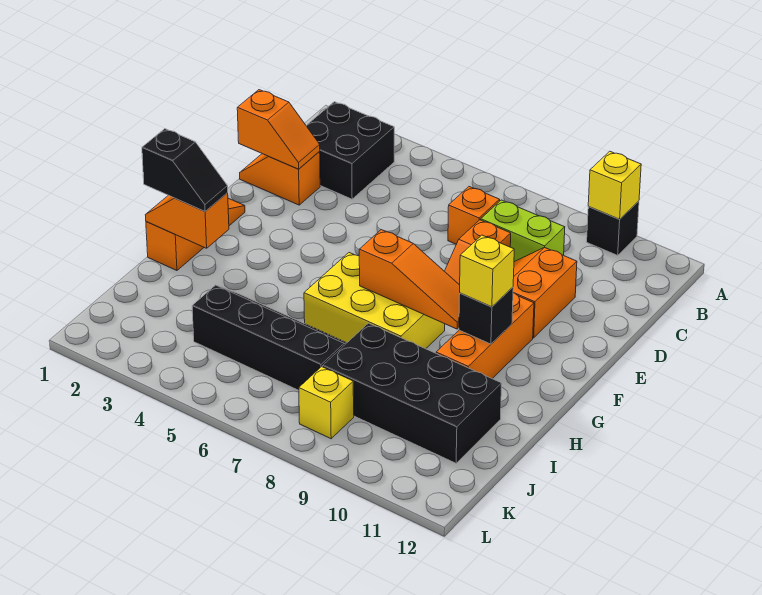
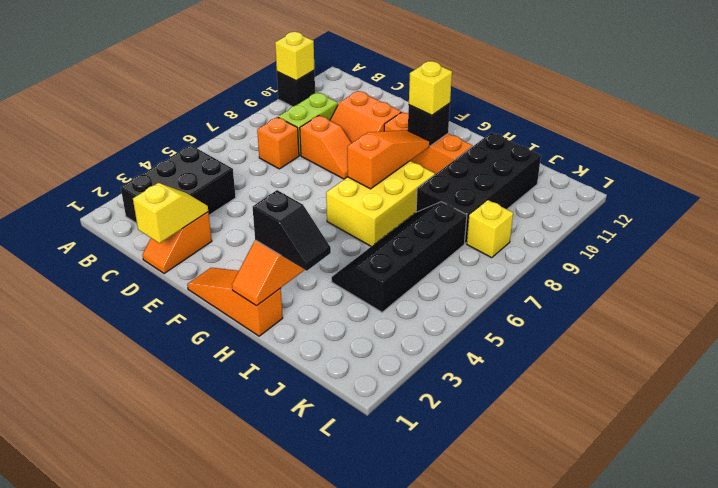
black brick B2:C3 level 1 -> black brick B2:C4 level 1
orange slope D1:D2 level 2 top 1 -> yellow slope D1:D2 level 2 top 1
black slope H1:H2 level 3 top 1 -> black slope H2:I2 level 3 top H

